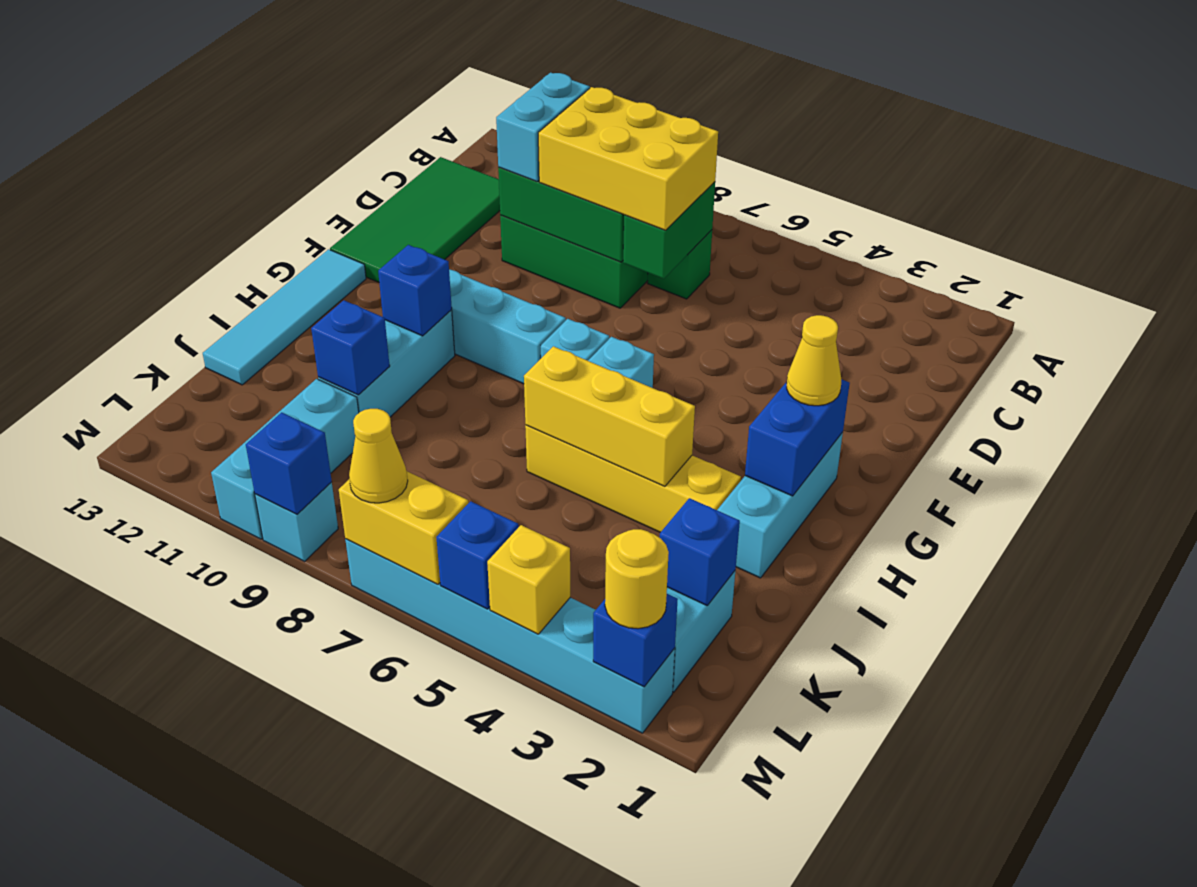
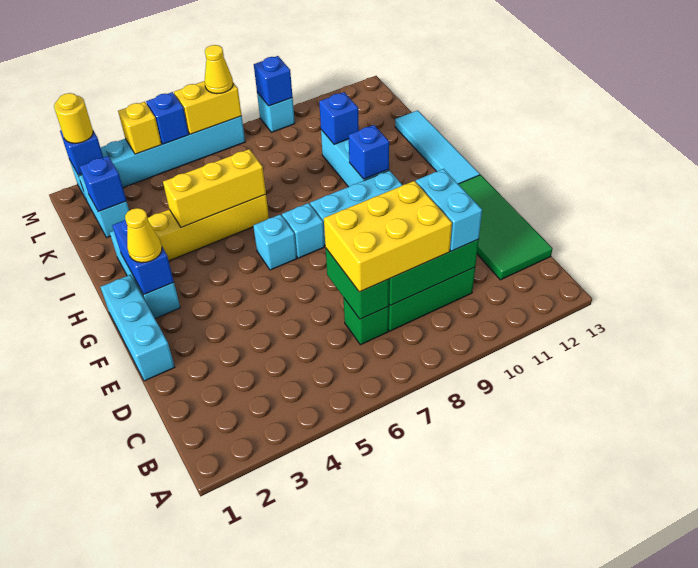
cyan brick K10:M10 level 1 -> cyan brick E1:G1 level 1

